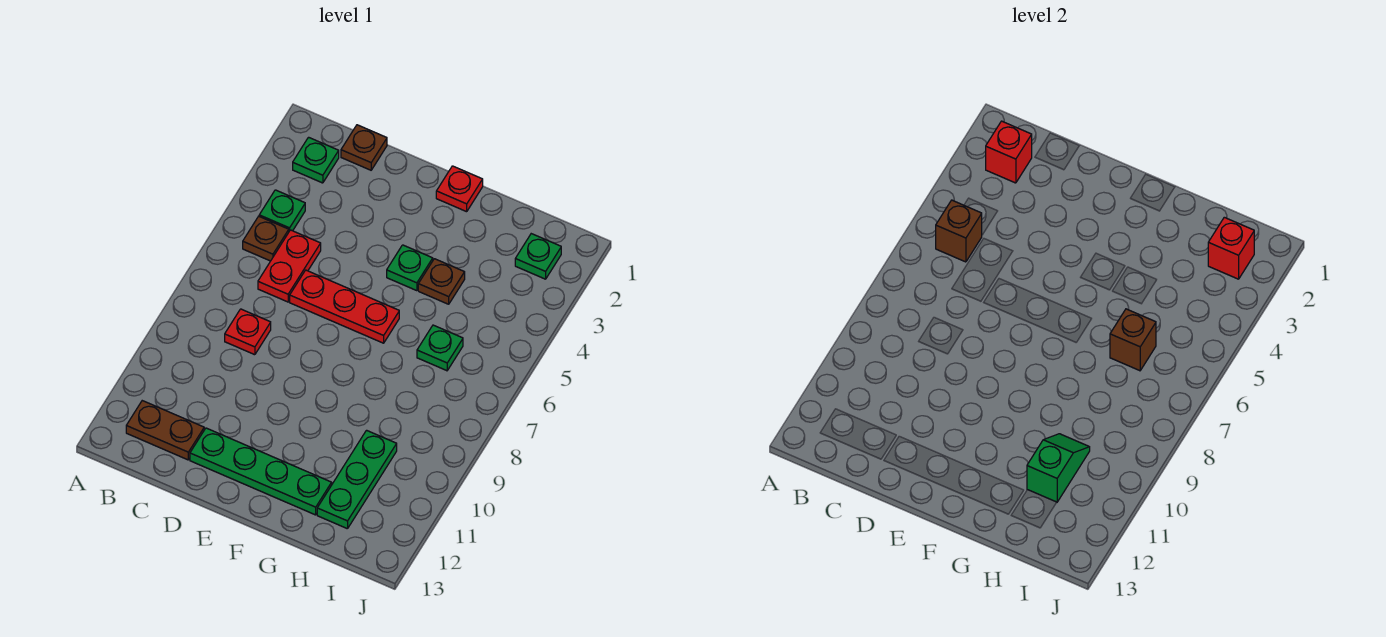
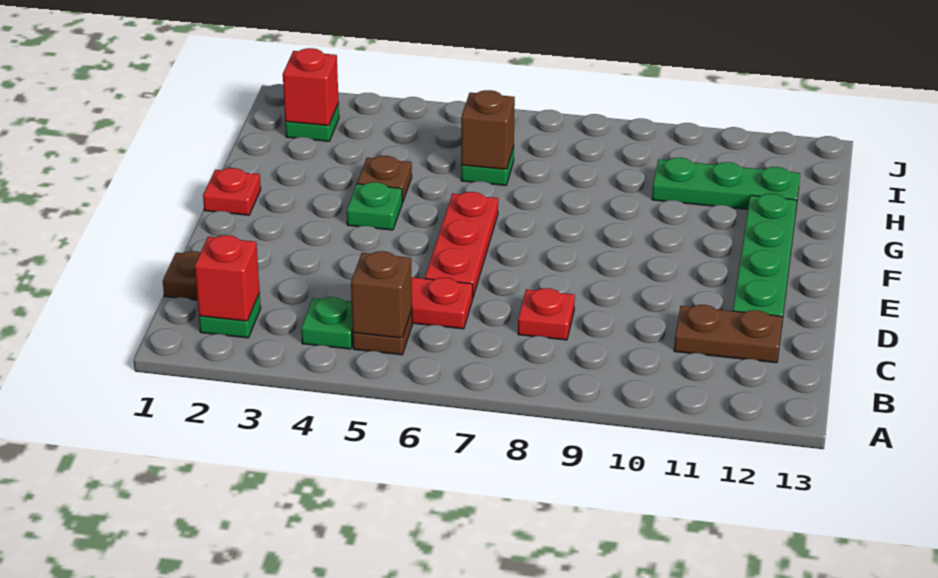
brown plate B12:C12 level 1 -> brown plate C11:C12 level 1
green slope H10:H11 level 2 top 11 -> none

